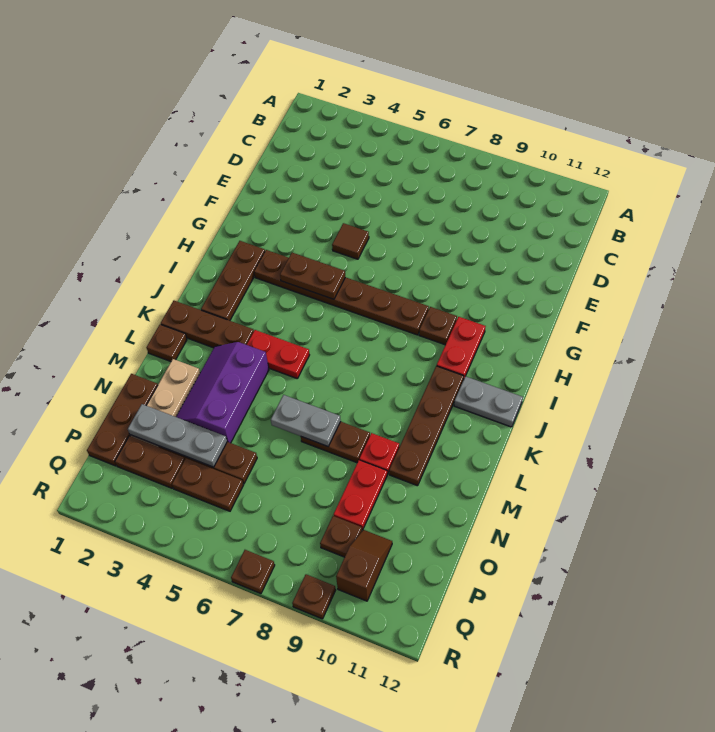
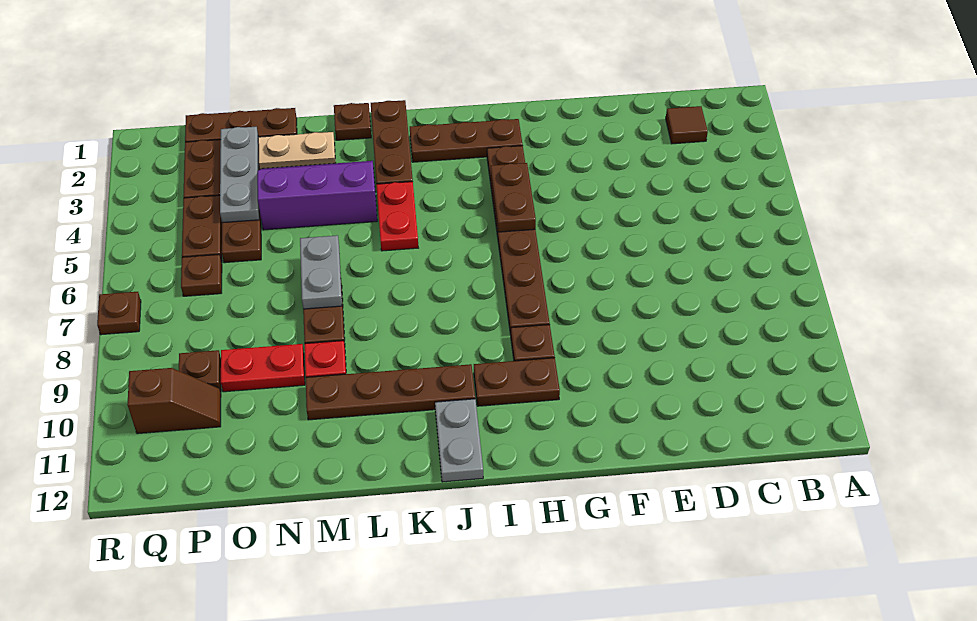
brown tile F5 level 1 -> brown tile C2 level 1
red plate H10:I10 level 1 -> brown plate H10:I10 level 1
brown plate R9 level 1 -> brown plate P6 level 1

